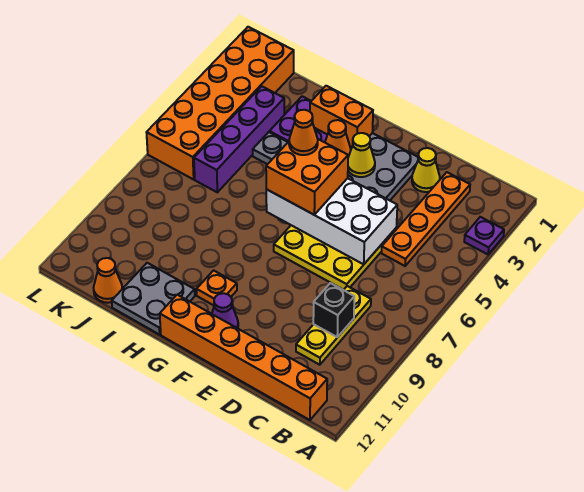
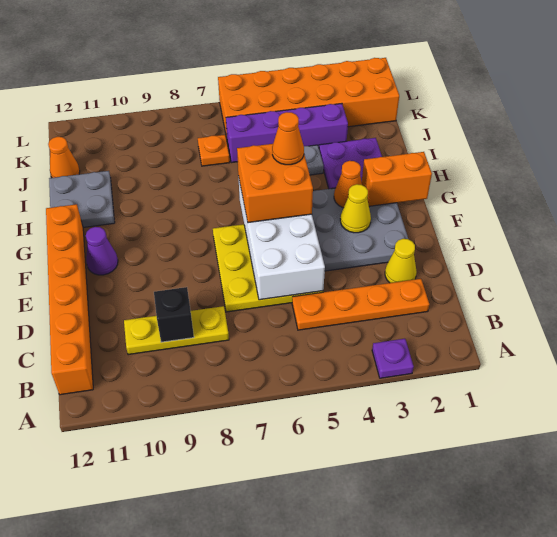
orange brick G2:H2 level 2 -> orange brick G1:G2 level 2
orange plate G10 level 1 -> orange plate J7 level 1

